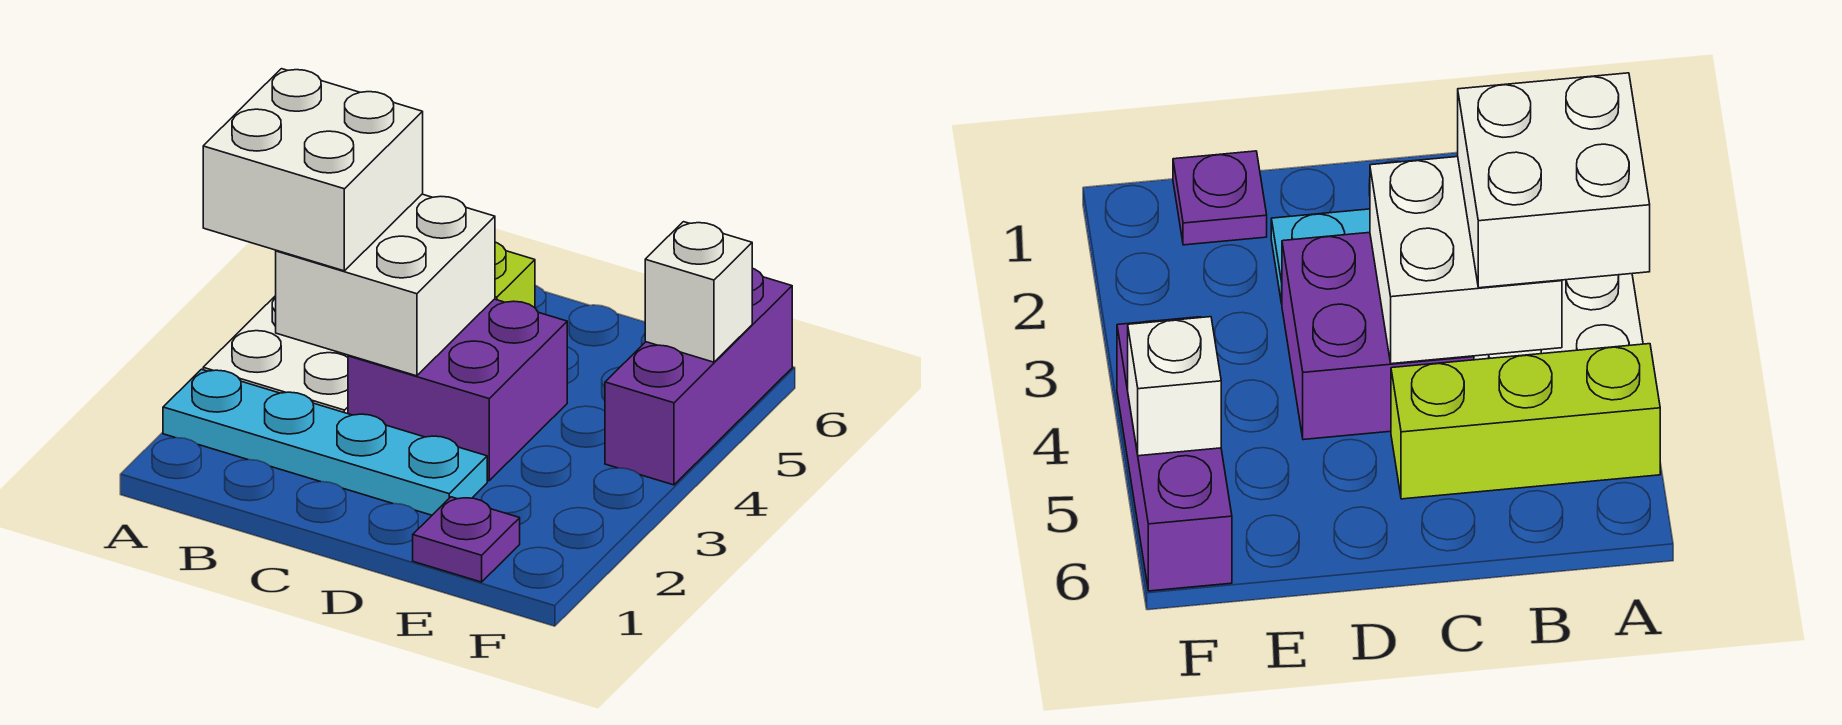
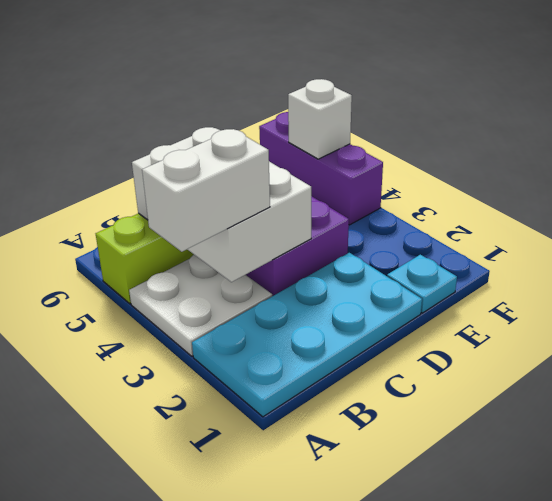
cyan plate A2:D2 level 1 -> cyan plate A1:D2 level 1
white brick A3:B4 level 3 -> white brick A3:B3 level 3
white brick B3:C4 level 2 -> white brick B3:C5 level 2
purple plate E1 level 1 -> cyan plate E1 level 1

